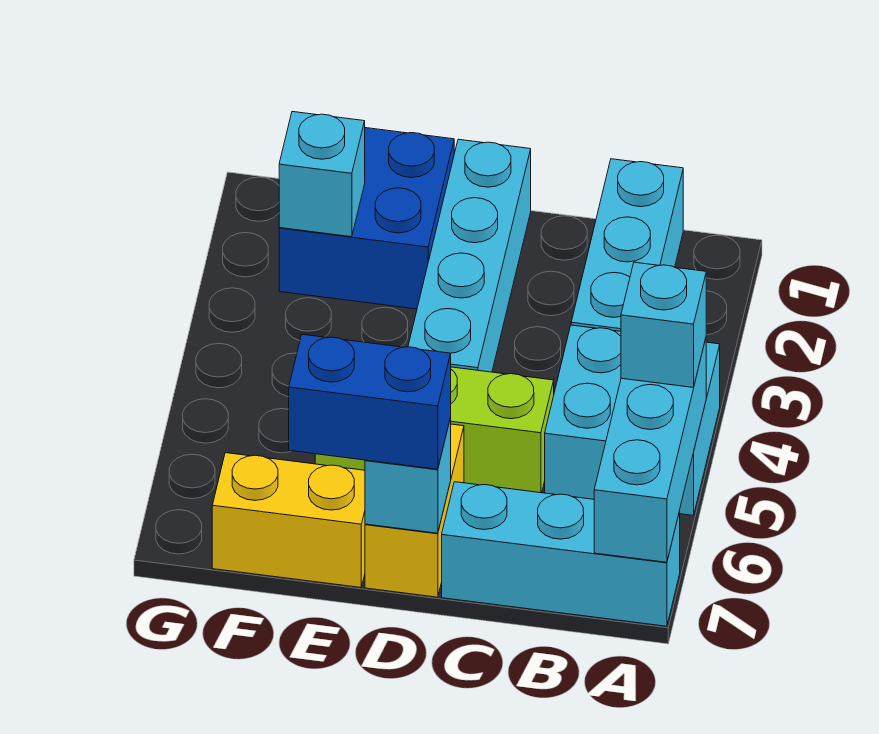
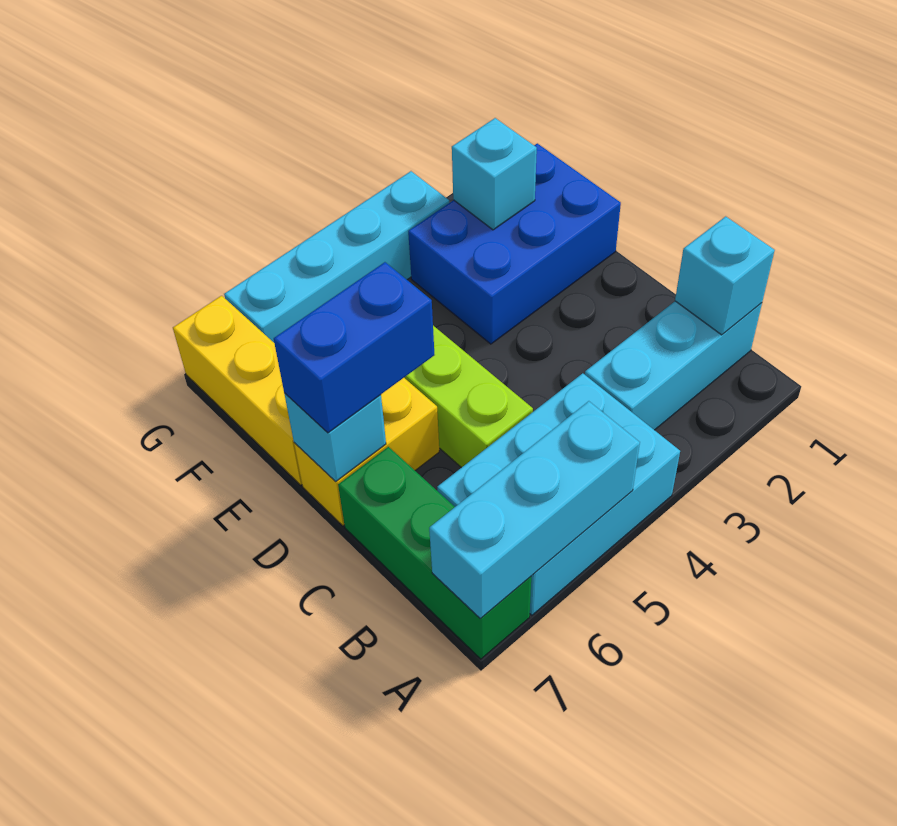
cyan brick A4:B5 level 1 -> cyan brick A4:B6 level 1
cyan brick A5 level 3 -> cyan brick B1 level 2
cyan brick A7:C7 level 1 -> green brick A7:C7 level 1
cyan brick D1:D4 level 1 -> cyan brick G3:G6 level 1
blue brick D7:E7 level 3 -> blue brick D6:D7 level 3
blue brick E1:F2 level 1 -> blue brick E1:F3 level 1
yellow brick E7:F7 level 1 -> yellow brick E7:G7 level 1

